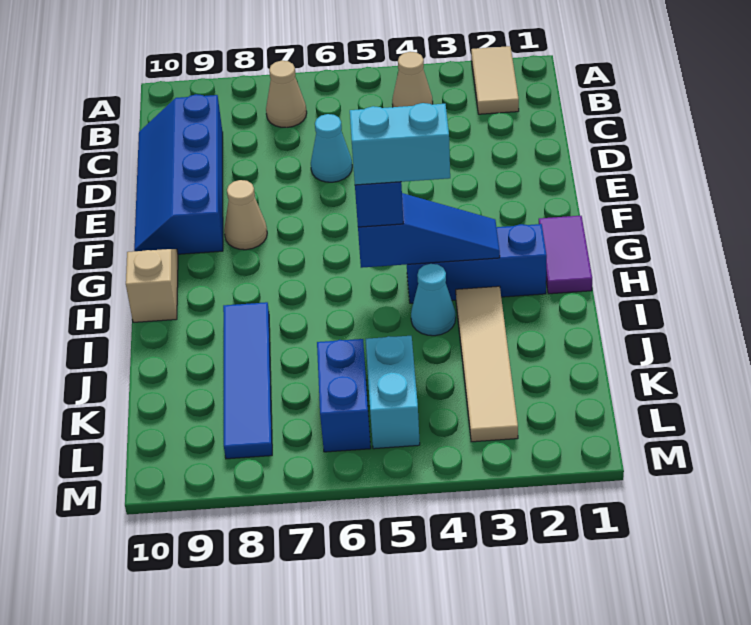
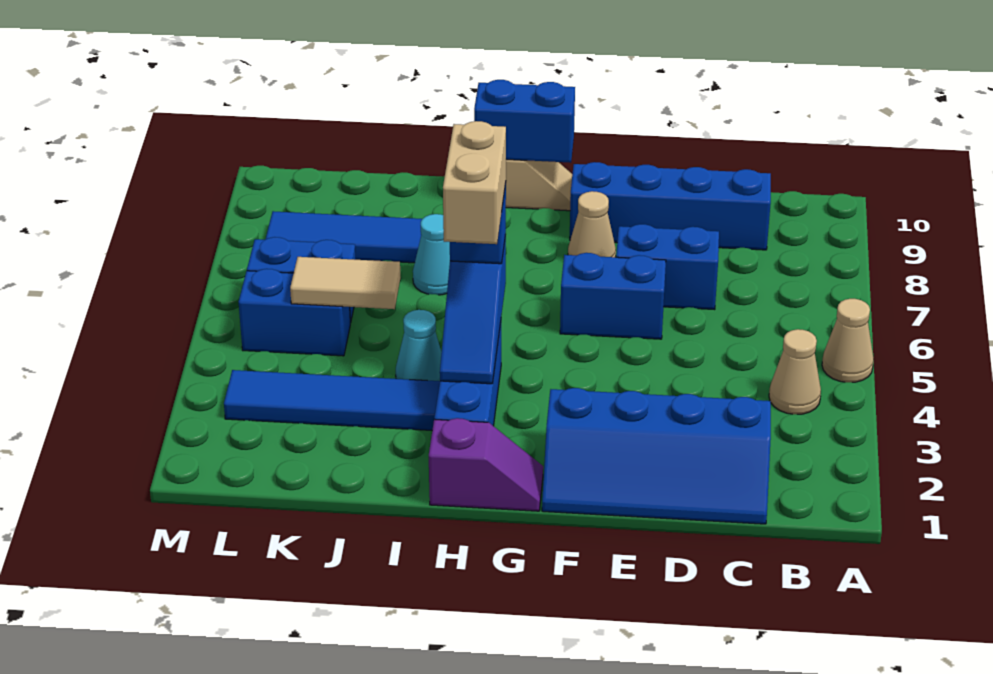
tan tile A2:B2 level 1 -> tan tile J5:K5 level 2
tan cone B7 level 1 -> tan cone A5 level 1
none -> blue slope C1:F2 level 1 top 2
cyan cone D6 level 1 -> cyan cone I7 level 1
none -> blue brick D7:E7 level 1
none -> blue brick E6:F6 level 1
purple tile G1:H1 level 1 -> purple slope G1:H1 level 1 top H
none -> blue brick G10:H10 level 2
cyan brick H4:H5 level 4 -> tan brick H4:H5 level 4
tan tile I3:L3 level 1 -> blue tile I3:L3 level 1
cyan brick K5:L5 level 1 -> blue brick K5:L5 level 1

